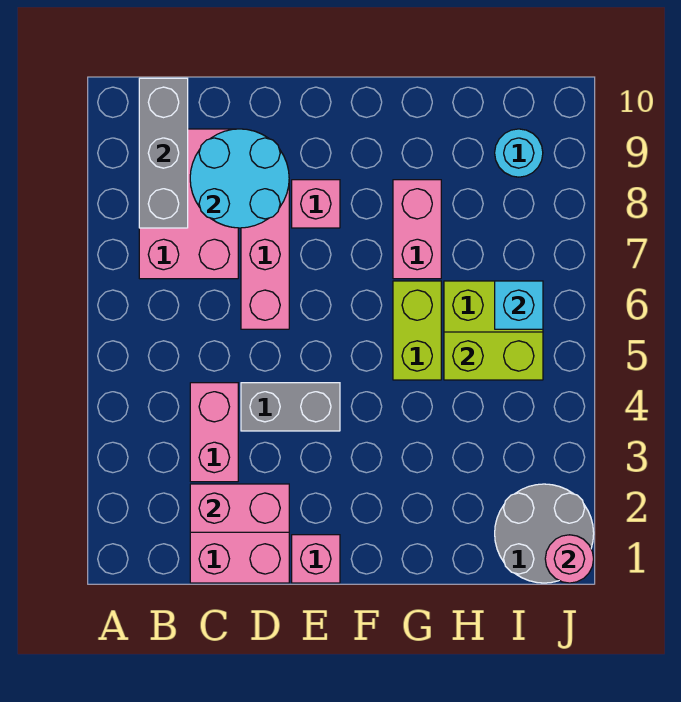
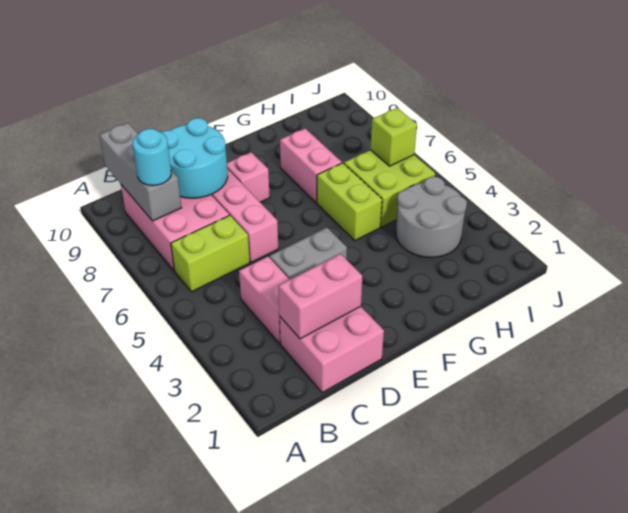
pink brick E1 level 1 -> none
lime brick H5:I5 level 2 -> lime brick B6:C6 level 1
grey round brick I1:J2 level 1 -> grey round brick H3:I4 level 1
cyan brick I6 level 2 -> lime brick I6 level 2
cyan round brick I9 level 1 -> cyan round brick B8 level 3
pink round brick J1 level 2 -> none

